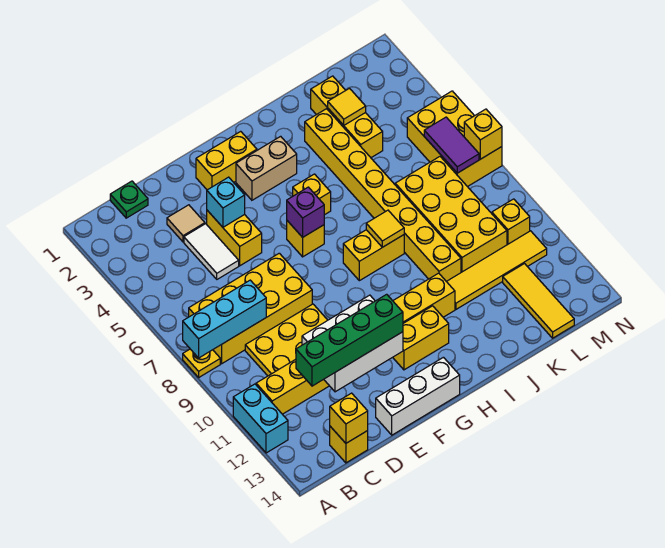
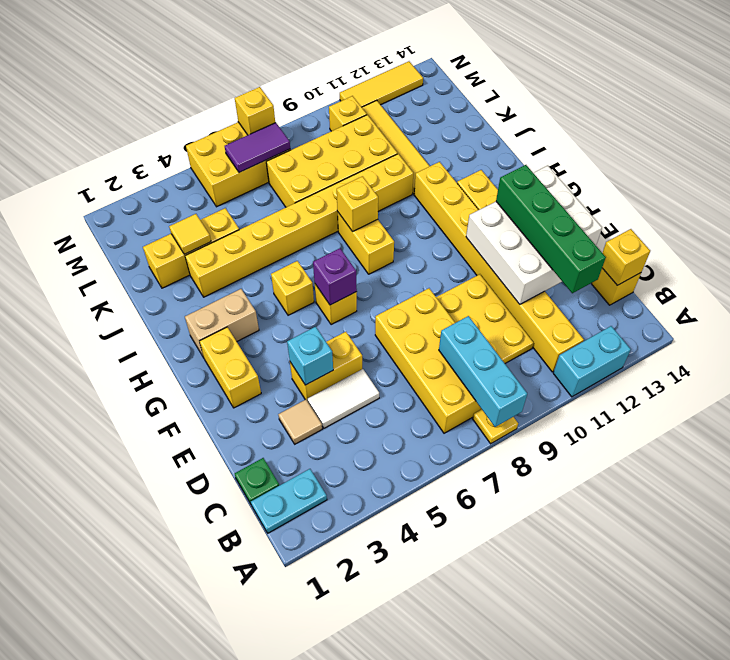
none -> cyan plate B1:B2 level 1
tan brick G3:H3 level 1 -> tan brick H2:H3 level 1
yellow tile I8 level 2 -> yellow brick I8 level 2
yellow tile L12:L14 level 1 -> yellow tile N11:N13 level 1

